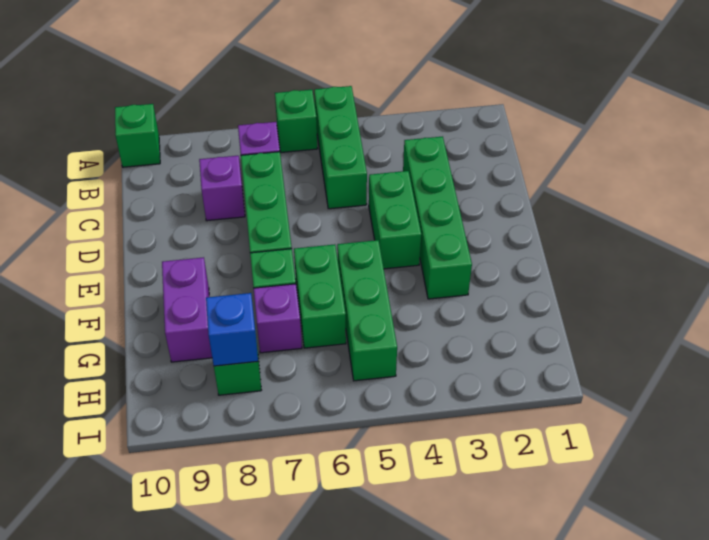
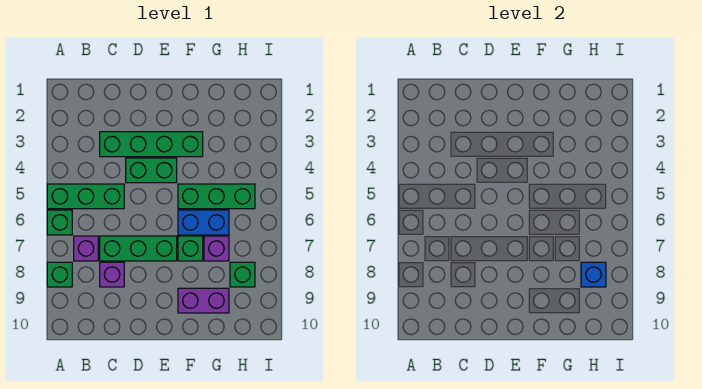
green brick A10 level 1 -> green brick A8 level 1
green brick F6:G6 level 1 -> blue brick F6:G6 level 1

